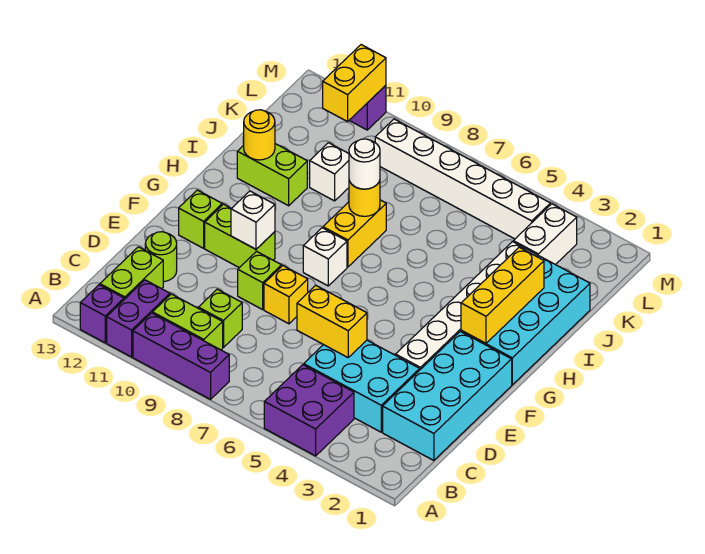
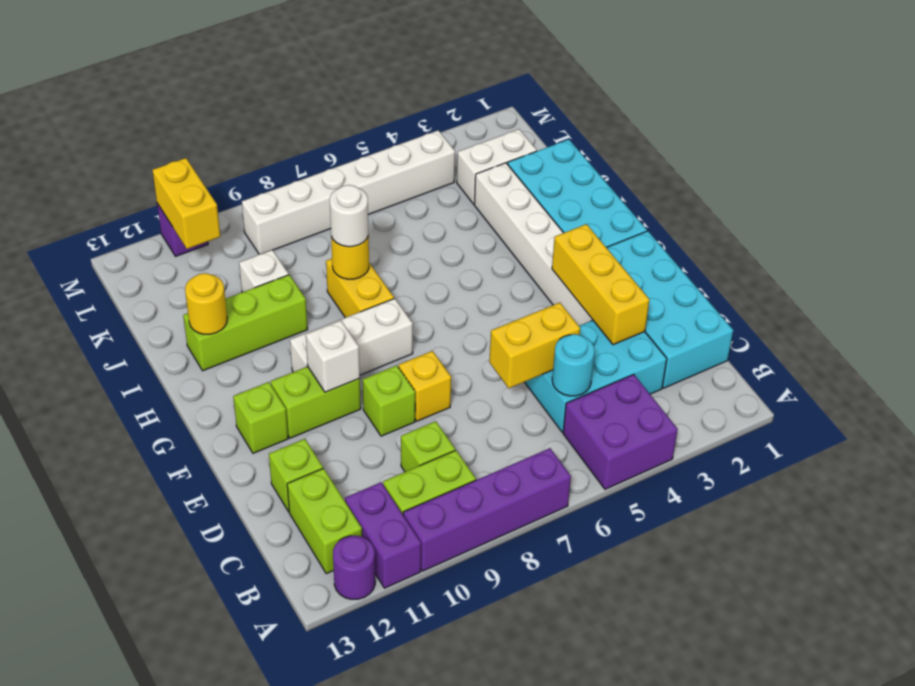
purple brick A8:A10 level 1 -> purple brick A7:A10 level 1
purple brick A12 level 1 -> purple round brick A12 level 1
none -> cyan round brick C5 level 2
lime round brick D12 level 1 -> lime brick D12 level 1
yellow brick G2:I2 level 2 -> yellow brick D3:F3 level 2
white brick G8 level 1 -> white brick G8:G10 level 1
lime brick I11:I12 level 1 -> lime brick I10:I12 level 1
white brick K3:L3 level 1 -> white brick K2:K3 level 1

